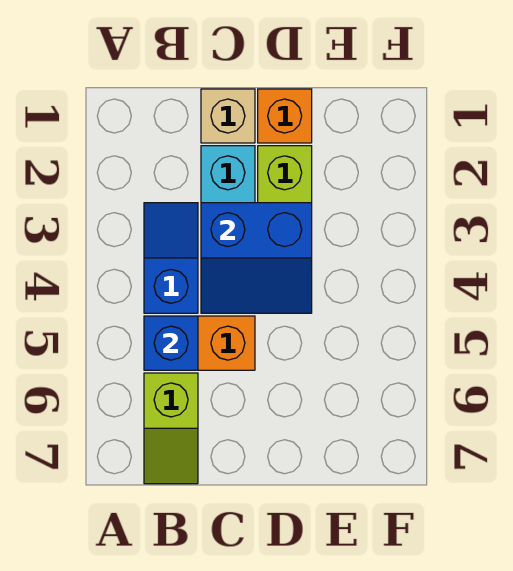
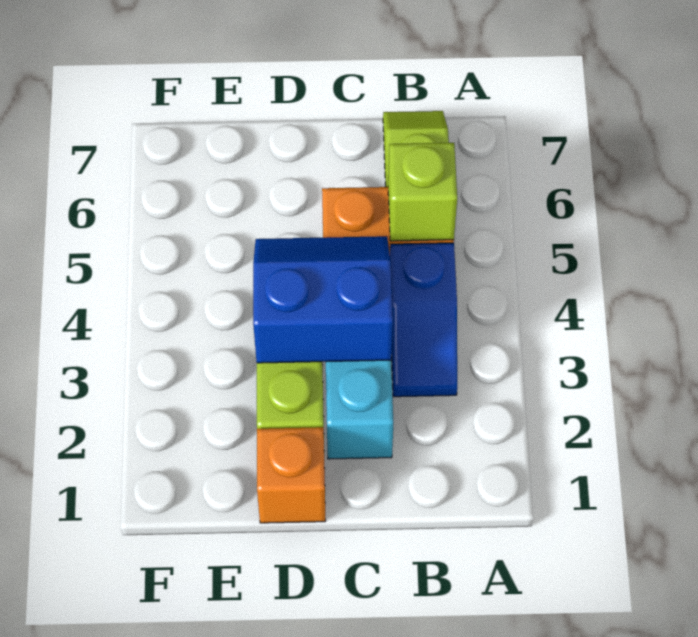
blue brick B5 level 2 -> lime brick B5 level 2
tan brick C1 level 1 -> none

